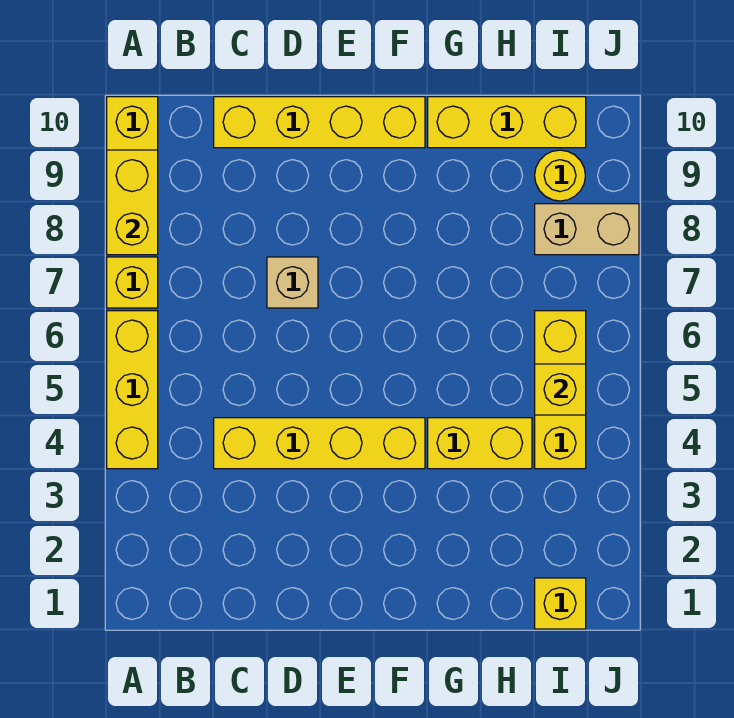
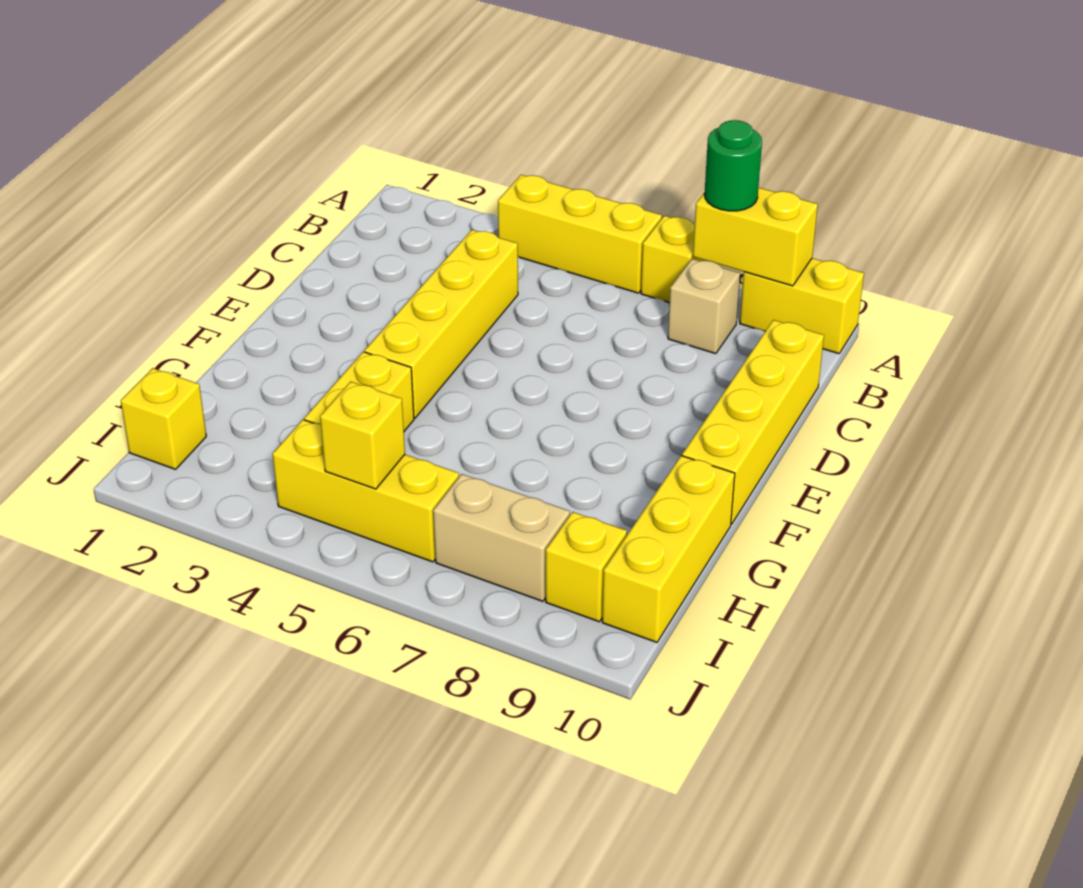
none -> green round brick A8 level 3
tan brick D7 level 1 -> tan brick B8 level 1
tan brick I8:J8 level 1 -> tan brick I7:I8 level 1
yellow round brick I9 level 1 -> yellow brick I9 level 1

